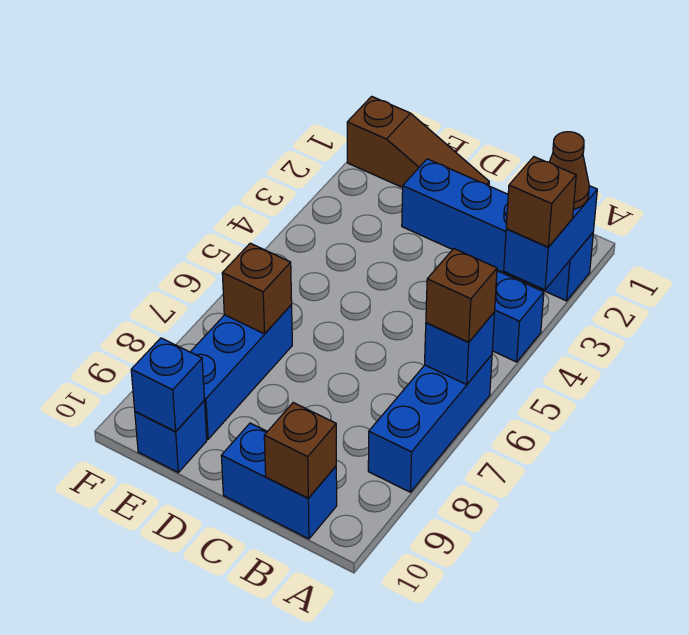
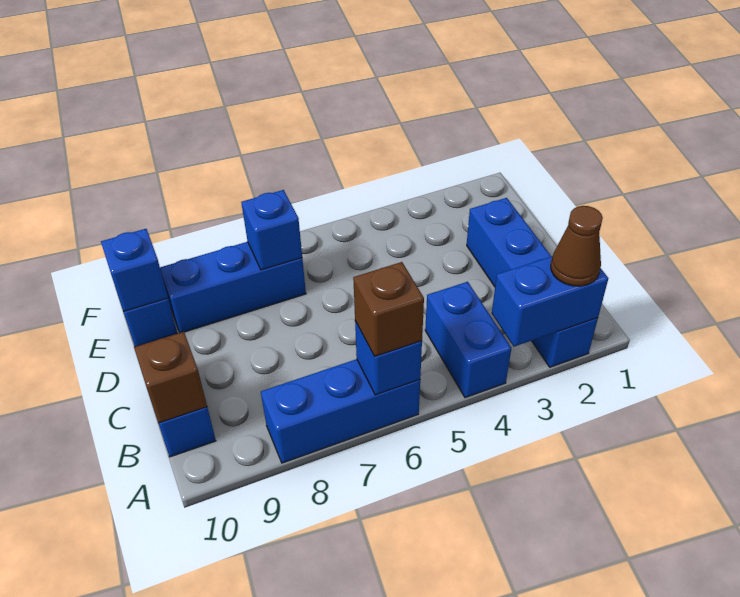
brown brick A3 level 3 -> none
brown slope D1:F1 level 1 top F -> none
brown brick E7 level 2 -> blue brick E7 level 2

